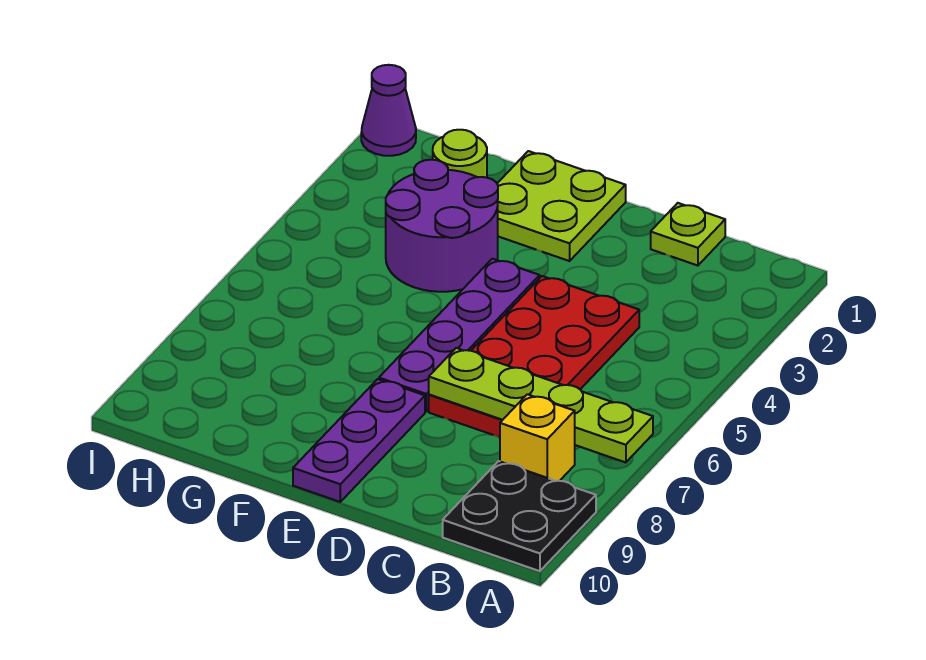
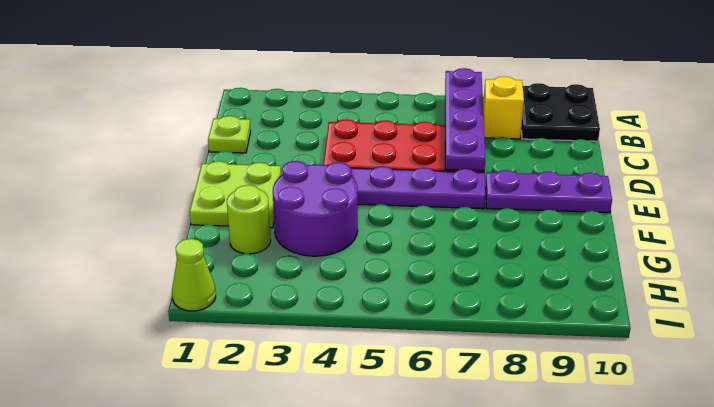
lime plate A7:D7 level 2 -> purple plate A7:D7 level 2
purple cone I1 level 1 -> lime cone I1 level 1

